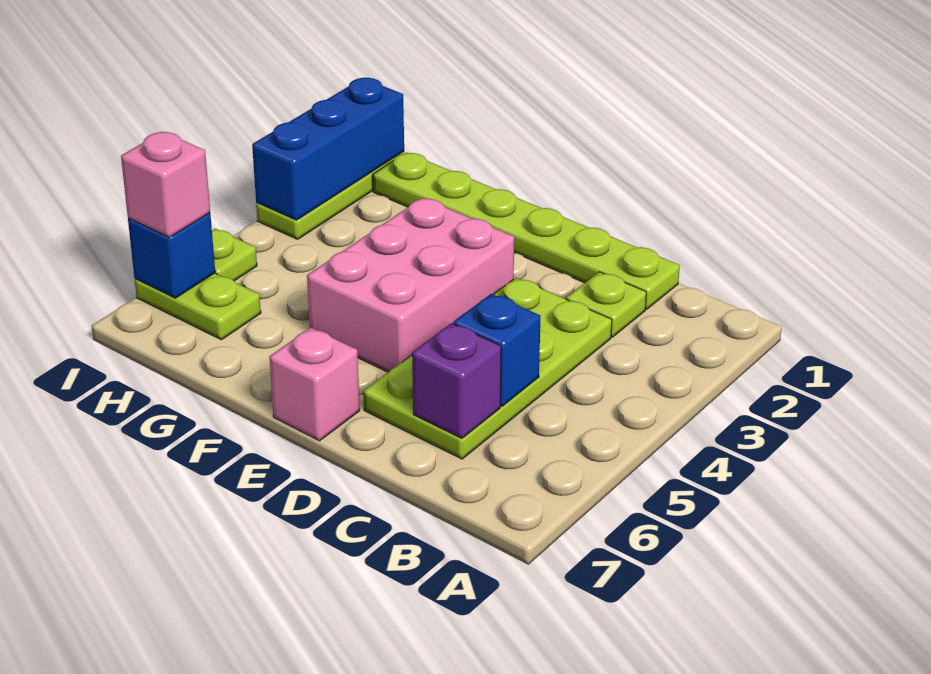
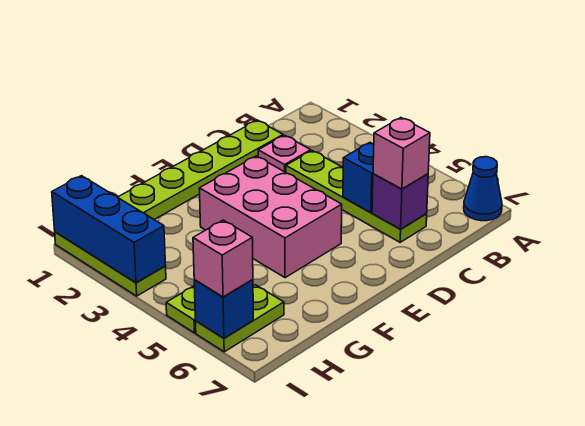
none -> blue cone A7 level 1
lime plate C2 level 1 -> pink plate C2 level 1
lime plate C3:D6 level 1 -> lime plate C3:C6 level 1
pink brick E7 level 1 -> pink brick C6 level 3

